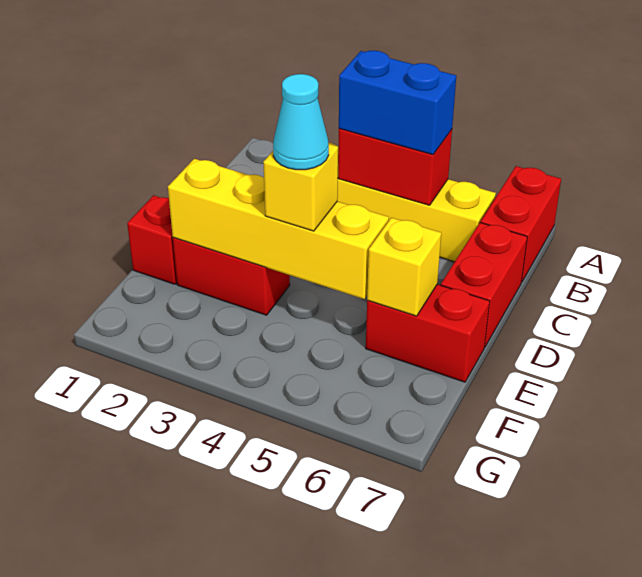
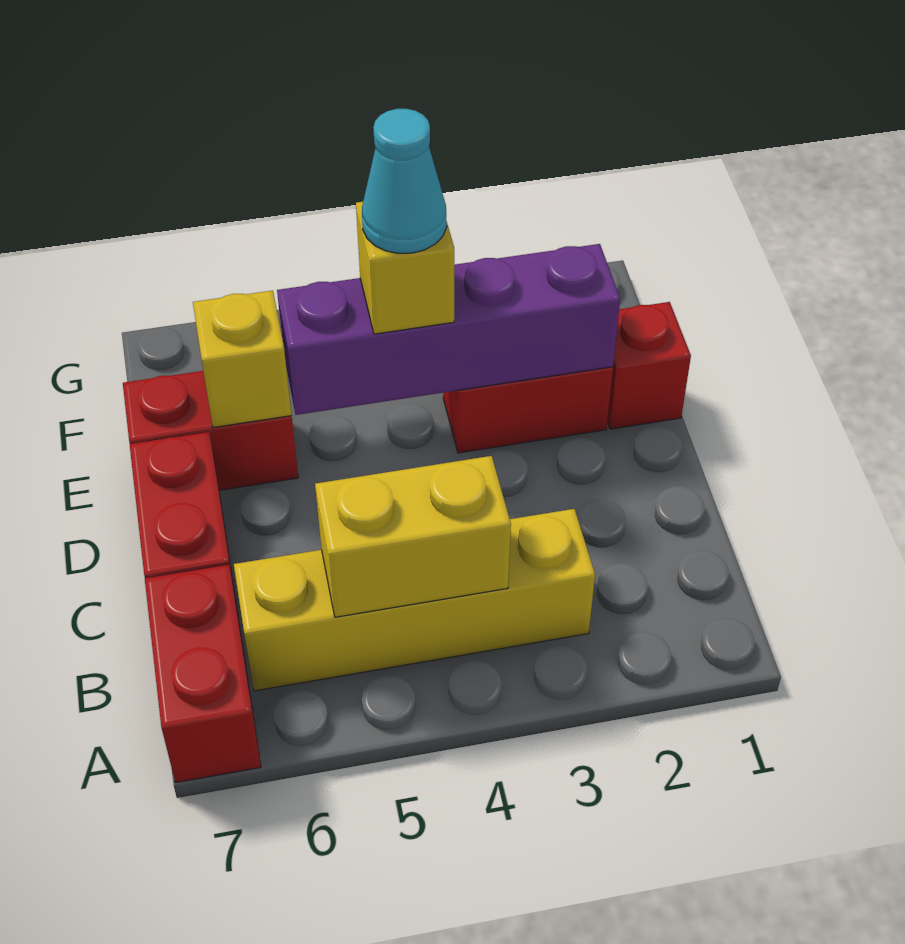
red brick B4:B5 level 2 -> yellow brick B4:B5 level 2
blue brick B4:B5 level 3 -> none
yellow brick E2:E5 level 2 -> purple brick E2:E5 level 2

